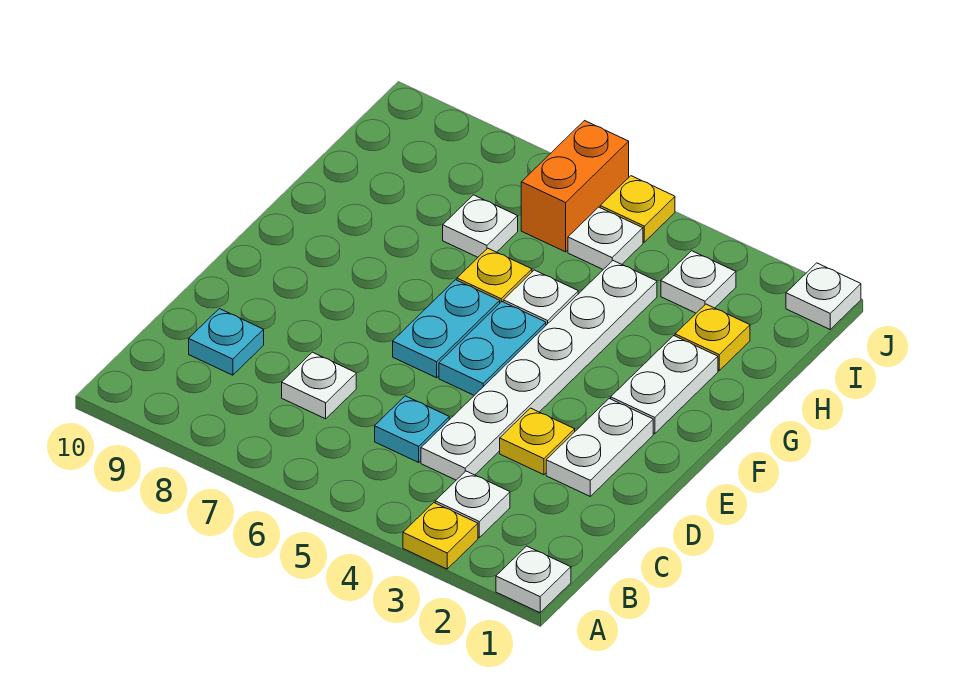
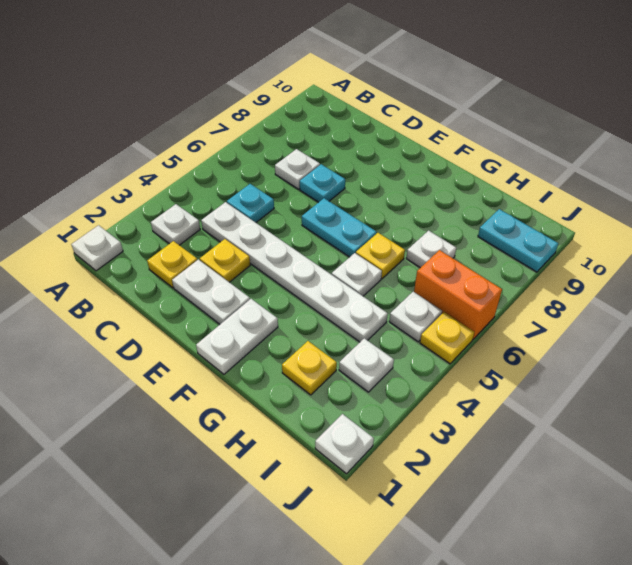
yellow plate A3 level 1 -> yellow plate C2 level 1
cyan plate C9 level 1 -> cyan plate D7 level 1
cyan plate E5:F5 level 1 -> cyan plate I9:J9 level 1
white plate F2:G2 level 1 -> white plate F1:F2 level 1

